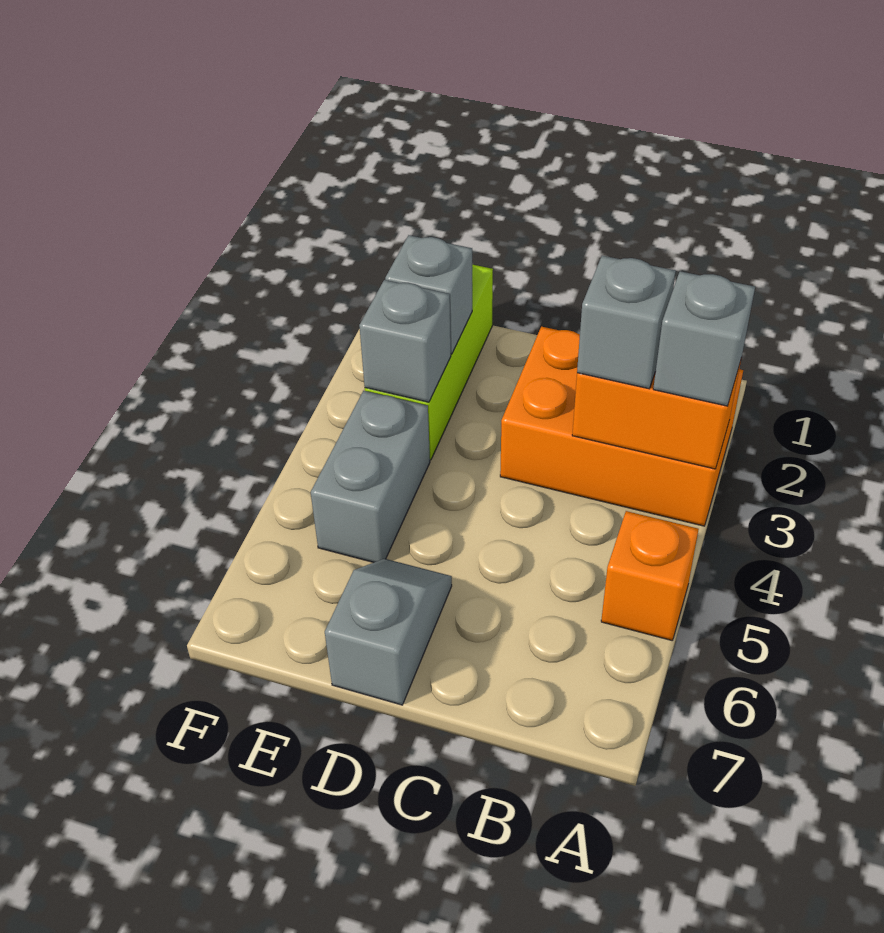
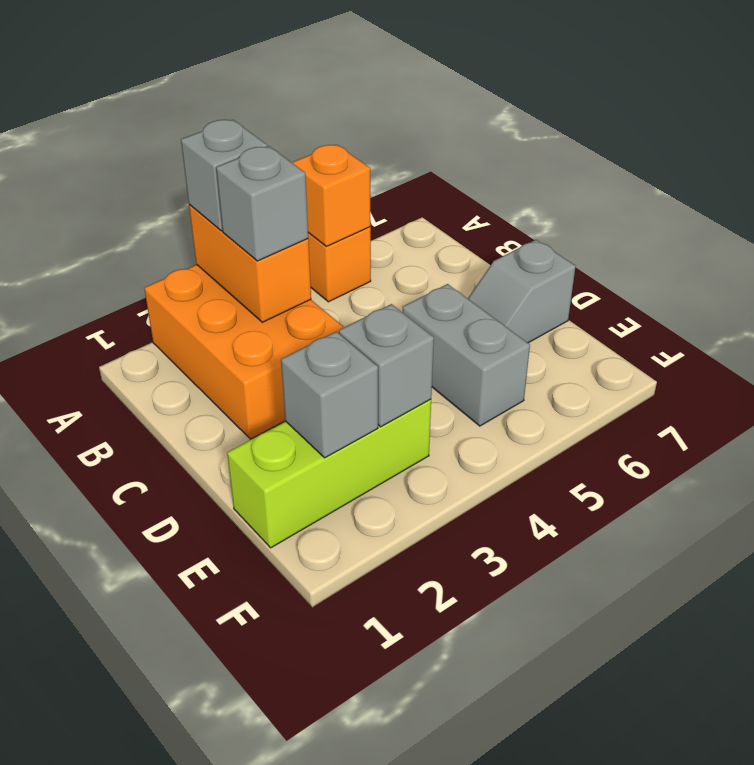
none -> orange brick A5 level 2
grey brick E4:E5 level 1 -> grey brick D5:E5 level 1

